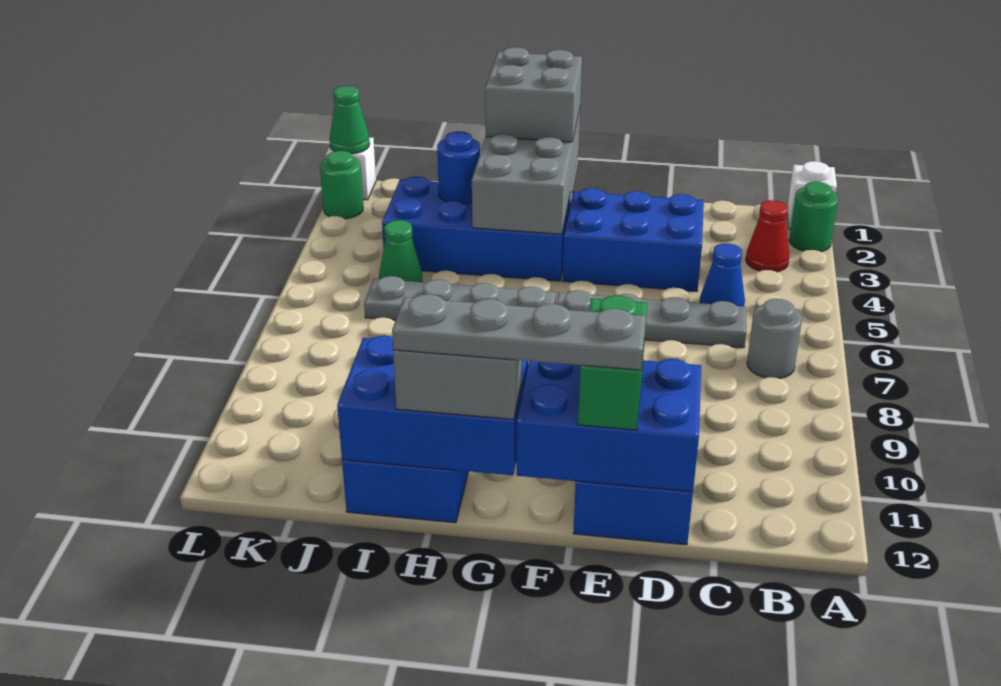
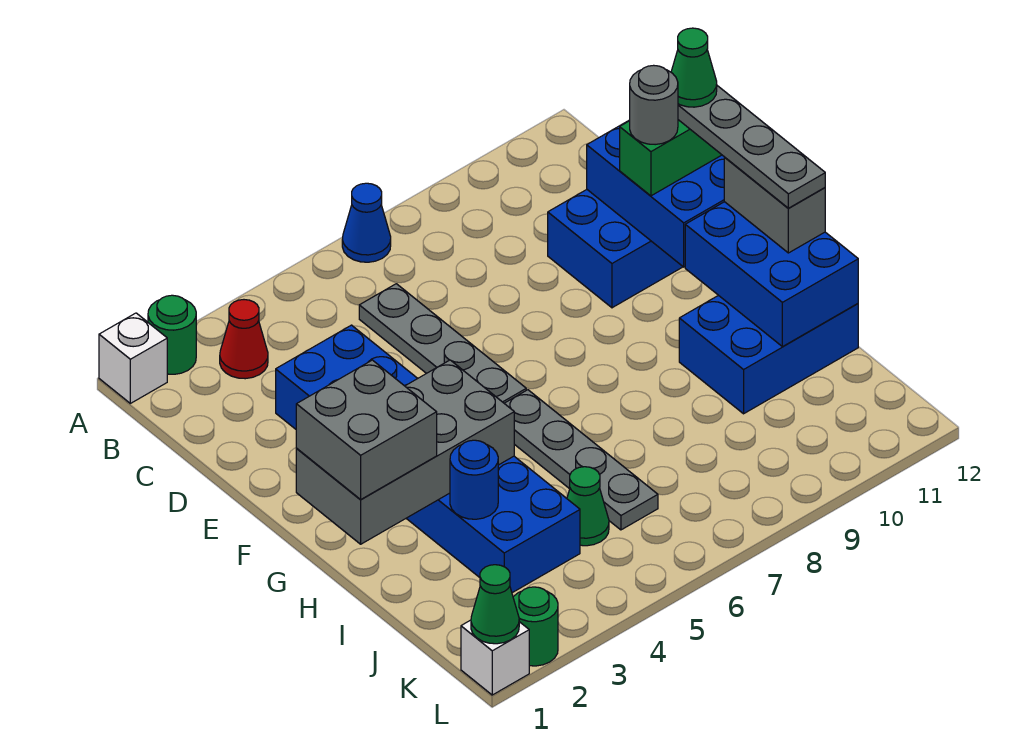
grey round brick B7 level 1 -> grey round brick E11 level 4
blue cone C5 level 1 -> blue cone A7 level 1
none -> green cone E12 level 5

